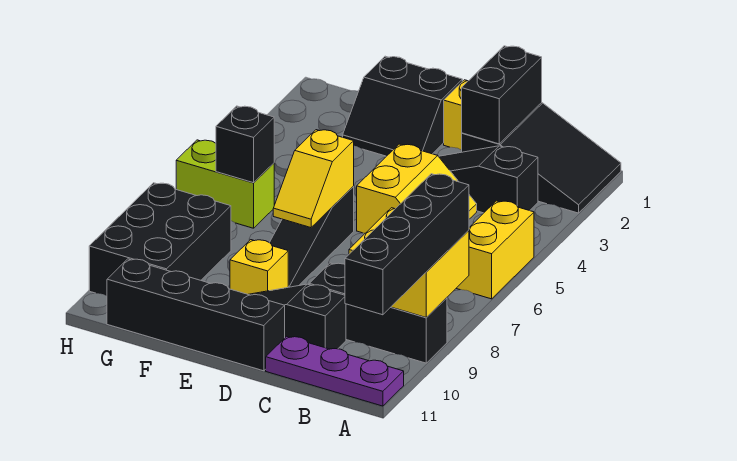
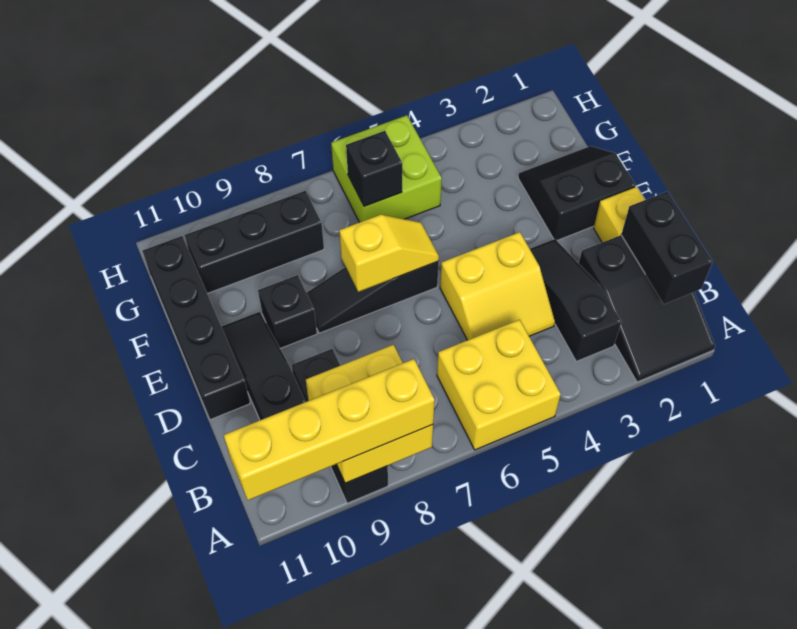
yellow brick A5:A6 level 1 -> yellow brick A5:B6 level 1
black brick A8:A11 level 3 -> yellow brick A8:A11 level 3
purple plate A11:C11 level 1 -> none
black brick C1:C2 level 2 -> black brick B1:C1 level 2
black slope E1:F2 level 1 top 1 -> black slope E1:F2 level 1 top E
yellow slope E6:E7 level 2 top 6 -> yellow slope E6:E7 level 2 top 7
yellow brick E9 level 1 -> black brick E9 level 1
lime brick G6:H6 level 1 -> lime brick G5:H6 level 1
black brick G8:H10 level 1 -> black brick G8:G10 level 1

